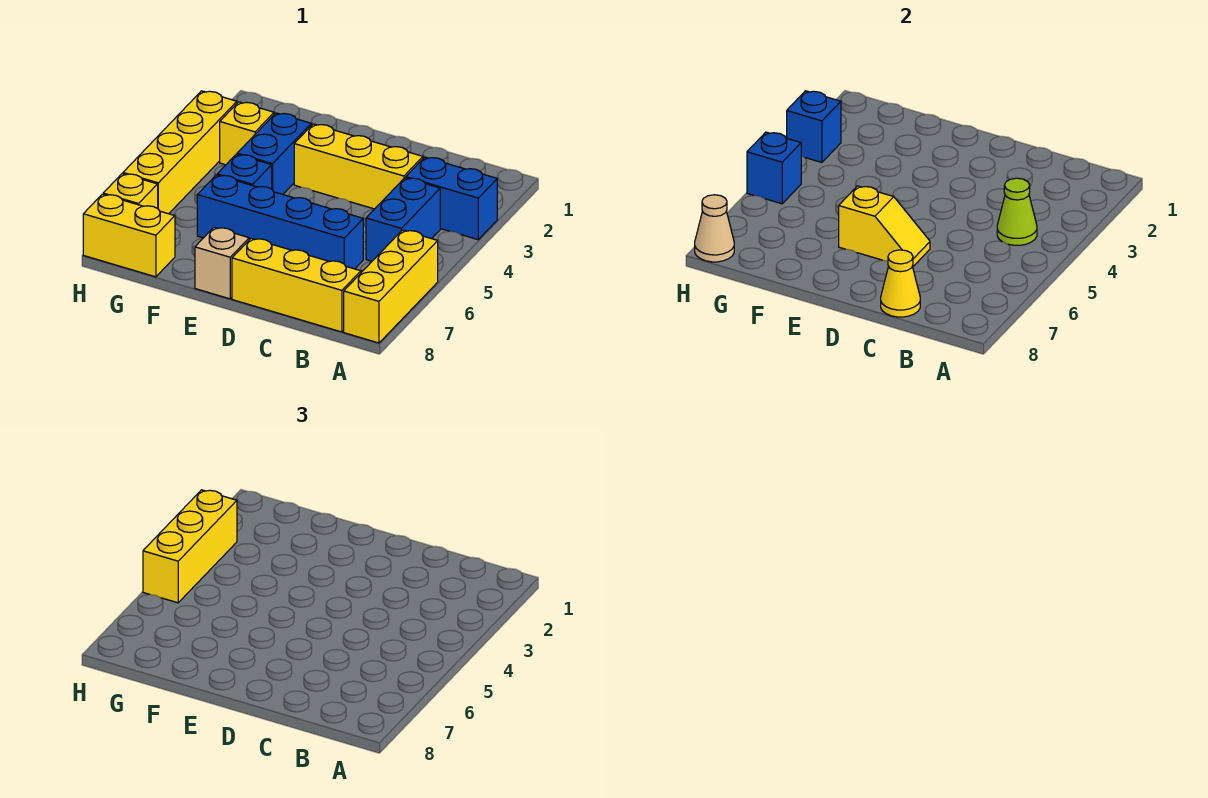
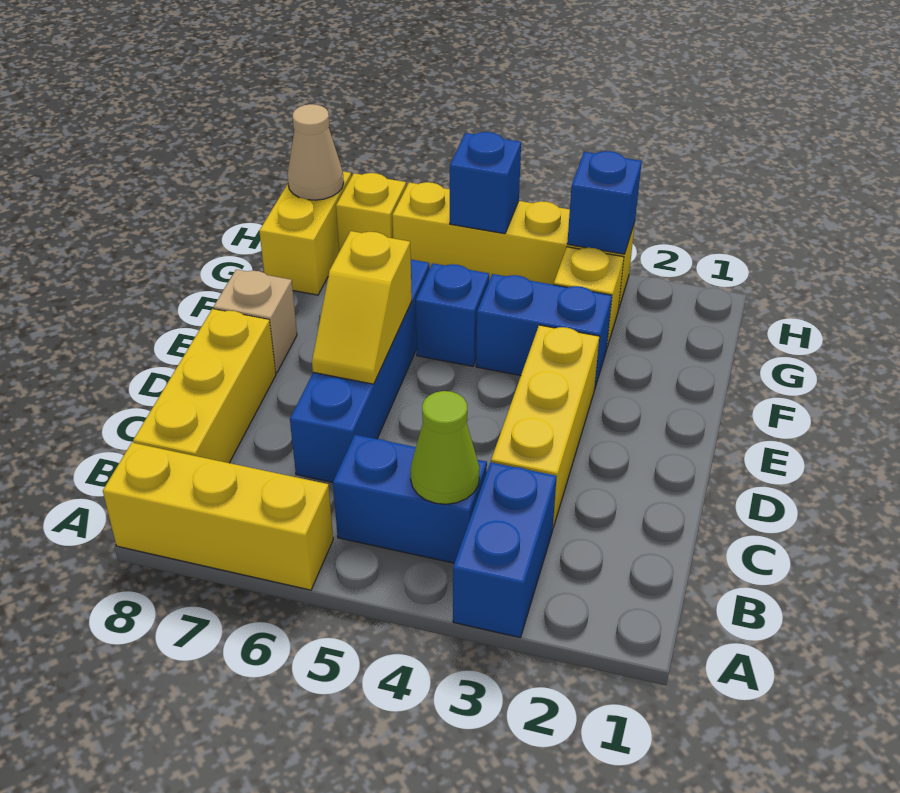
yellow cone C8 level 2 -> none
yellow brick H3:H5 level 3 -> none

